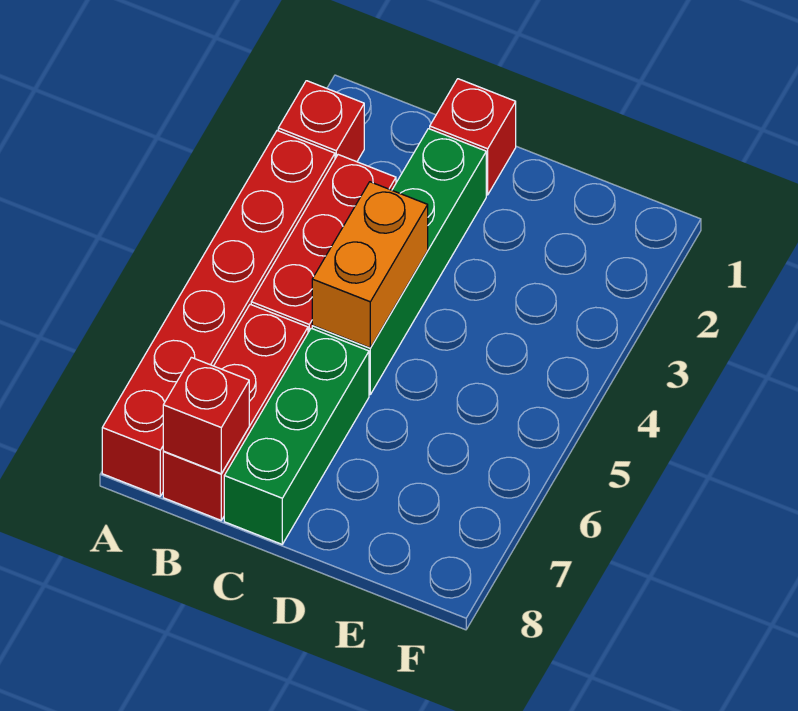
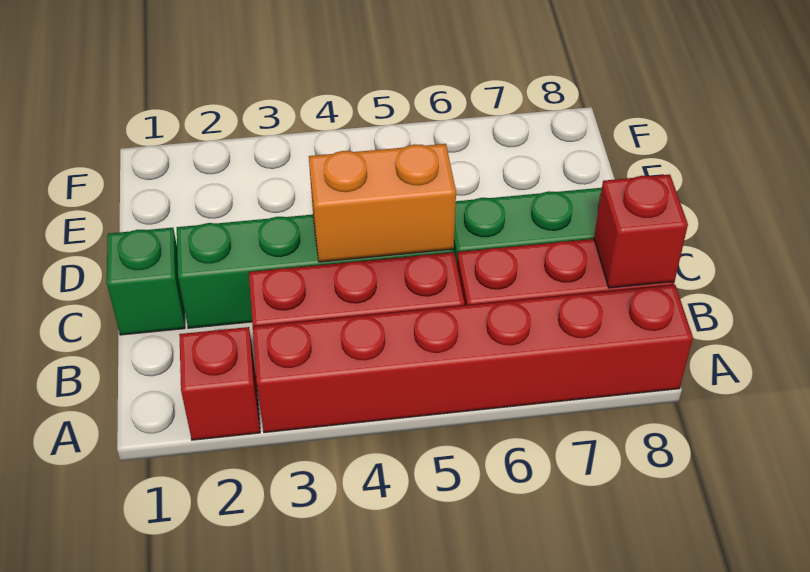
red brick C1 level 1 -> green brick C1 level 1

